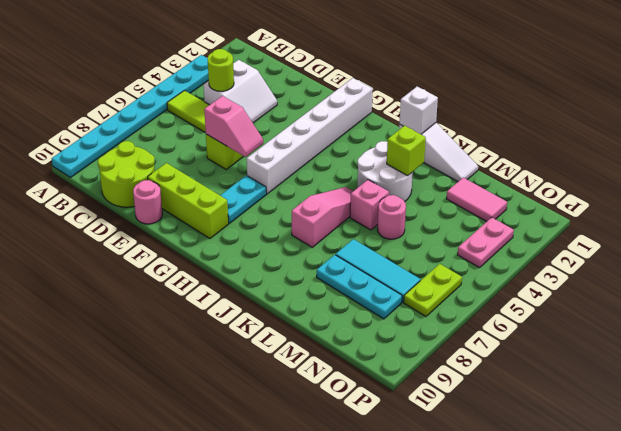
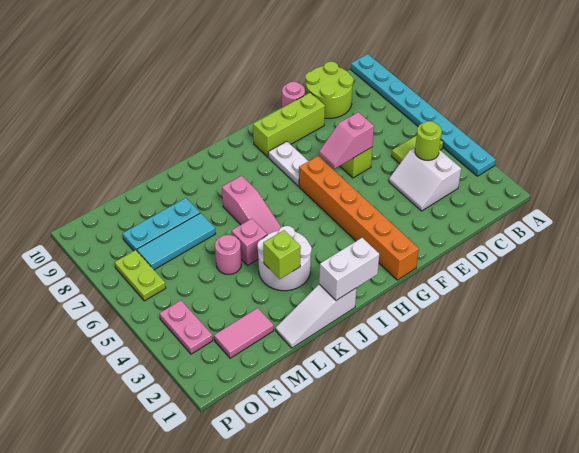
white brick G1:G6 level 1 -> orange brick G1:G6 level 1
cyan plate G7:G8 level 1 -> white plate G7:G8 level 1
white brick J1 level 2 -> white brick I1:J1 level 2

